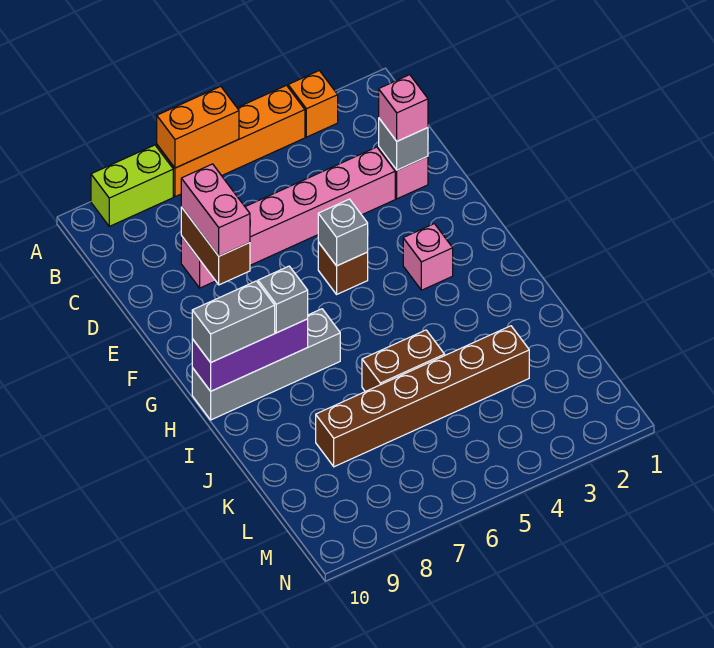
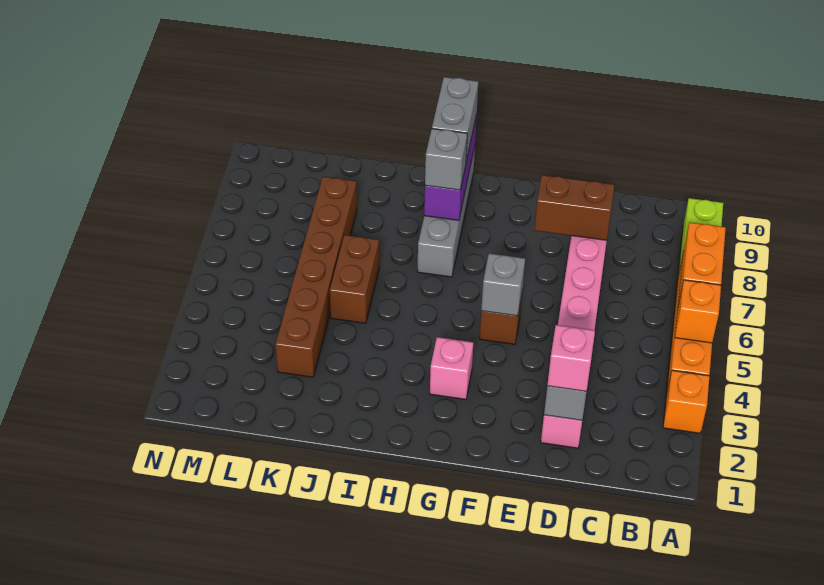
none -> orange brick A5 level 2
pink brick D8:E8 level 3 -> none

